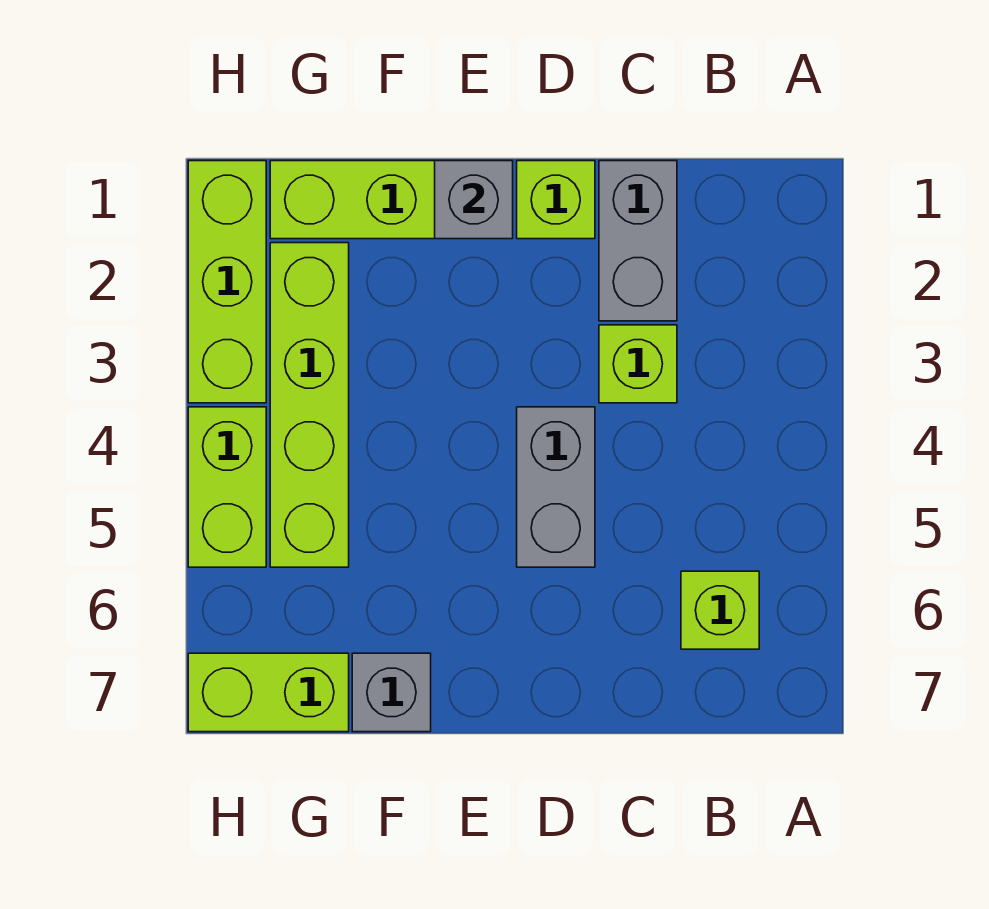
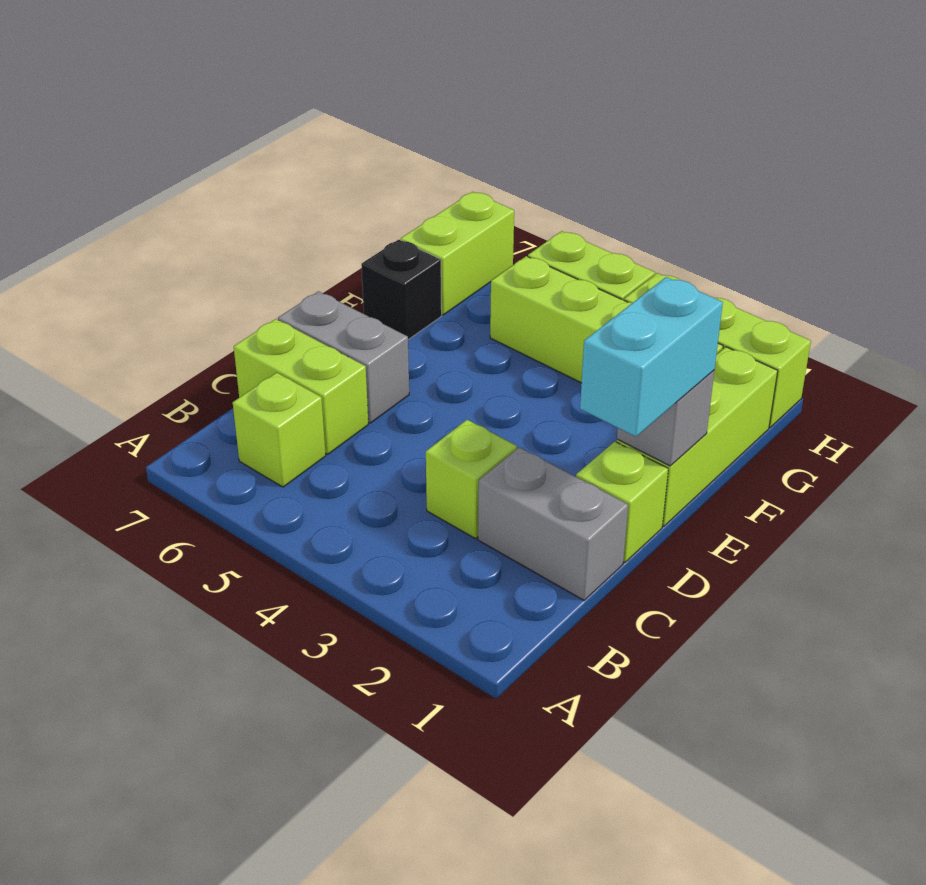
none -> lime brick C6:C7 level 1
none -> cyan brick D1:E1 level 3
grey brick D4:D5 level 1 -> grey brick D6:D7 level 1
grey brick F7 level 1 -> black brick F7 level 1

